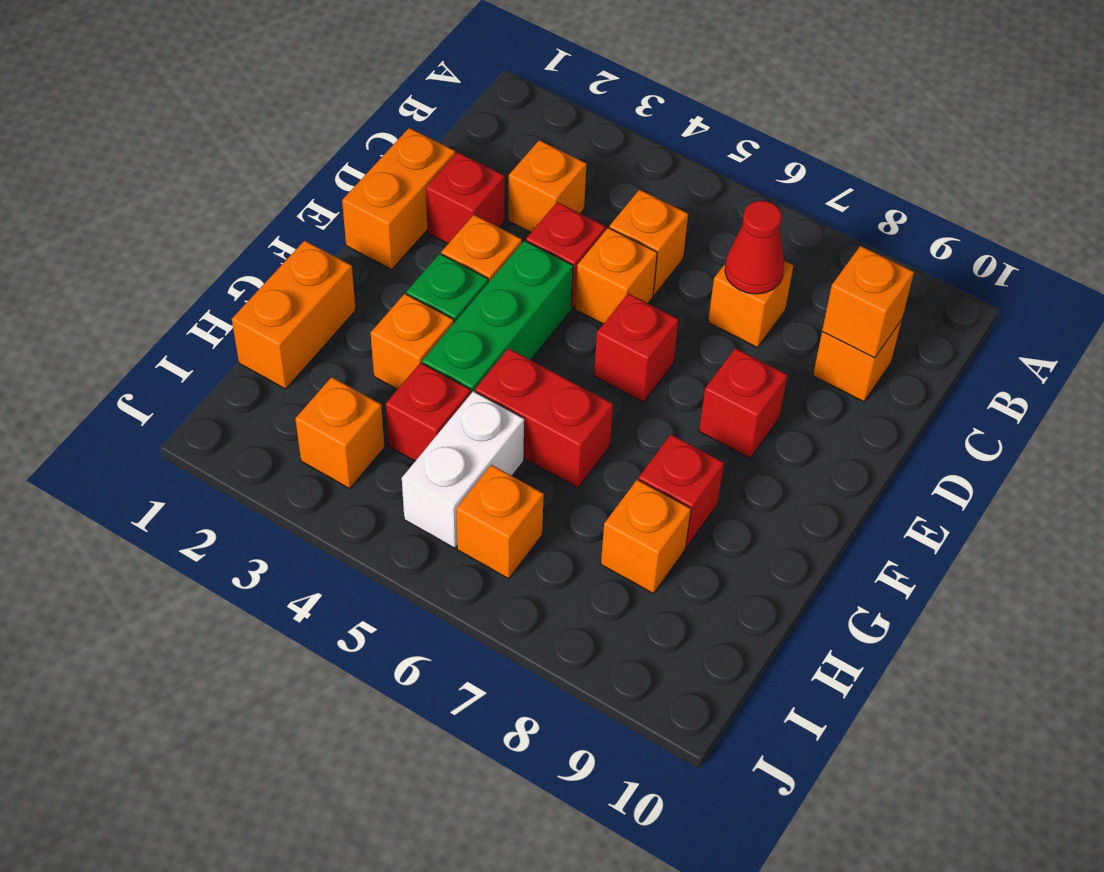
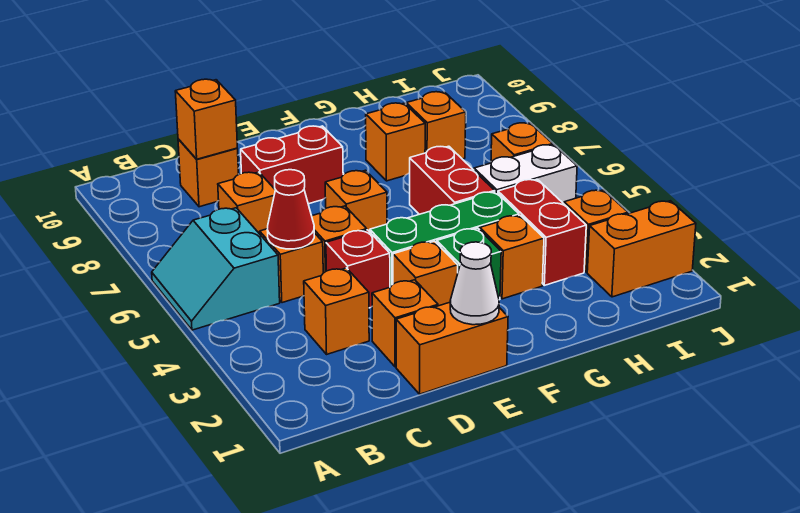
none -> cyan slope A5:B6 level 1 top B
red cone C7 level 2 -> red cone C5 level 2
red brick D2 level 1 -> orange brick D2 level 1
none -> white cone E1 level 2
red brick E6 level 1 -> orange brick E6 level 1
red brick E8 level 1 -> red brick D8:E8 level 1
orange brick G1:H1 level 1 -> orange brick I2:J2 level 1
red brick G8 level 1 -> orange brick G8 level 1
red brick H4 level 1 -> red brick H3:H4 level 1

